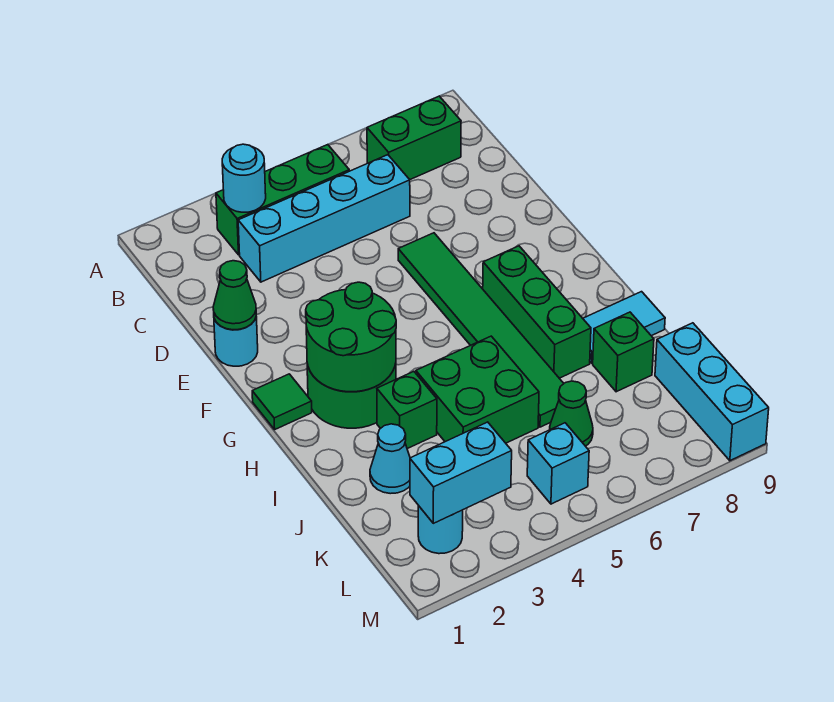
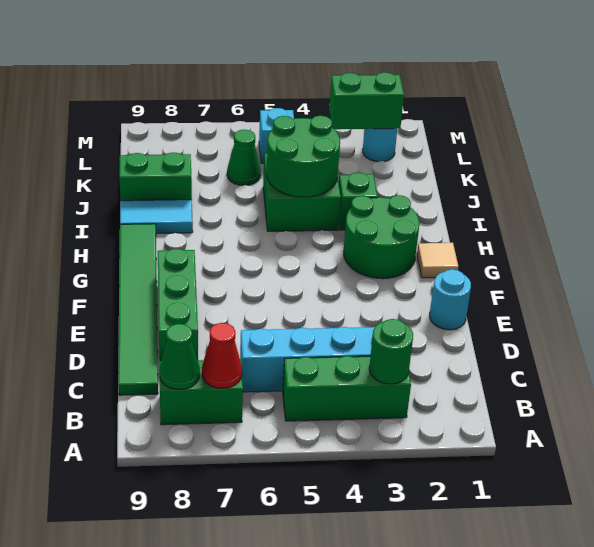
cyan round brick B3 level 2 -> green round brick B3 level 2
none -> red cone B7 level 2
green cone E1 level 2 -> green cone B8 level 2
green tile E6:J6 level 1 -> green tile C9:H9 level 1
green tile G1 level 1 -> tan tile G1 level 1
green round brick G2:H3 level 2 -> green round brick I4:J5 level 2
green brick G7:I7 level 1 -> green brick D8:F8 level 1
cyan cone J2 level 1 -> none
green brick J8 level 1 -> green brick J8:J9 level 1
cyan brick K9:M9 level 1 -> none
cyan brick L2:L3 level 2 -> green brick L2:L3 level 2

